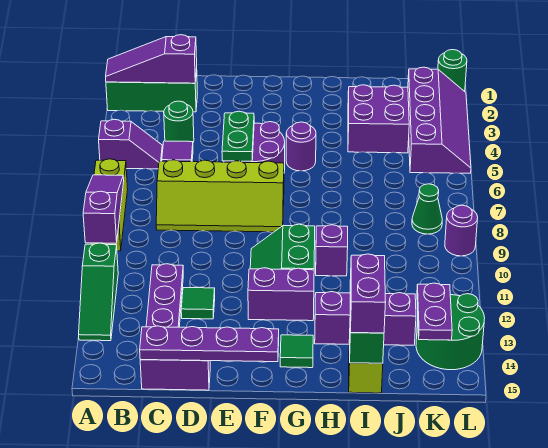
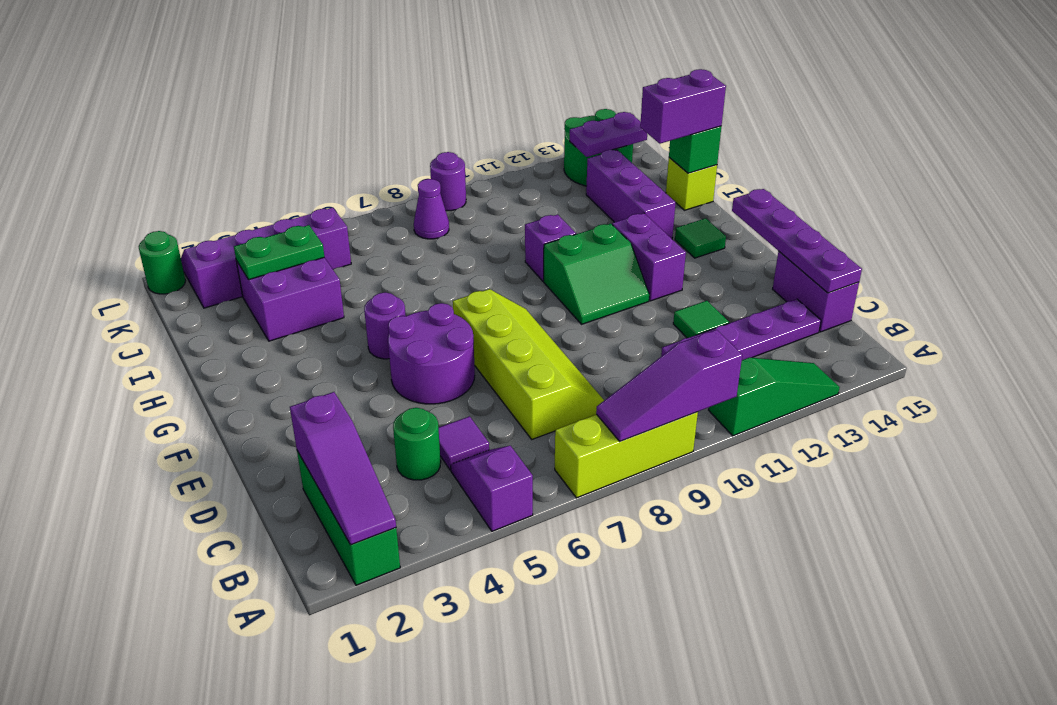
green plate E5:E6 level 2 -> green plate J3:J4 level 2
green cone K8 level 1 -> purple cone K8 level 1

